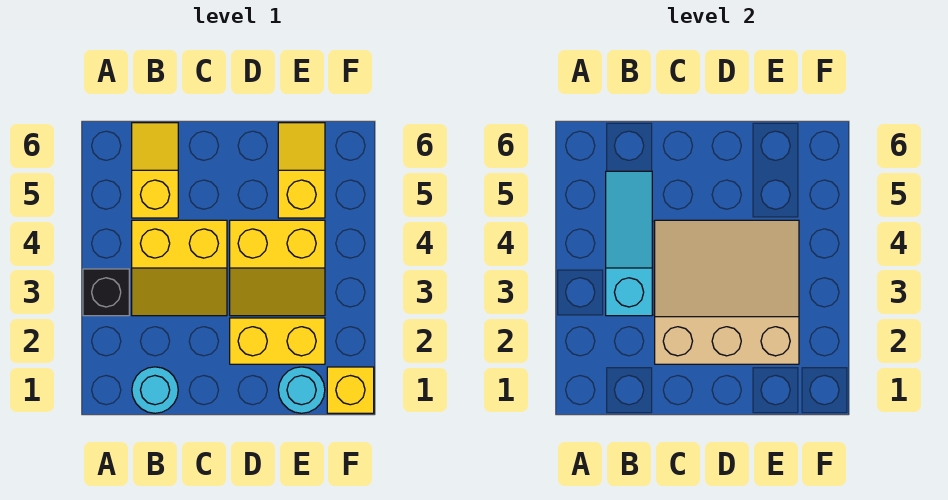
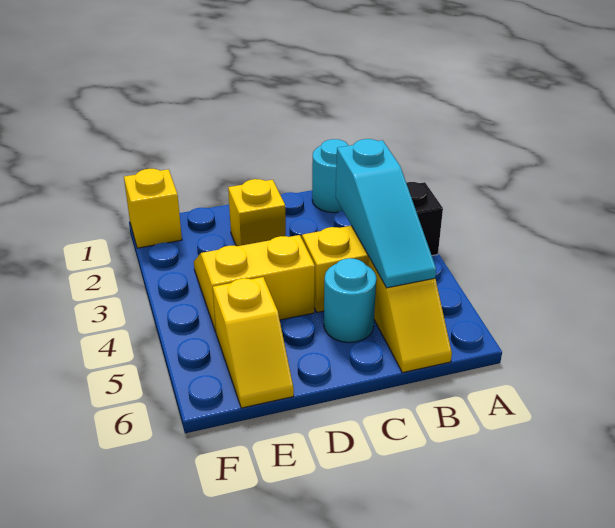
tan slope C2:E4 level 2 top 2 -> none
yellow brick D2:E2 level 1 -> yellow brick D2 level 1
cyan round brick E1 level 1 -> cyan round brick C5 level 1

